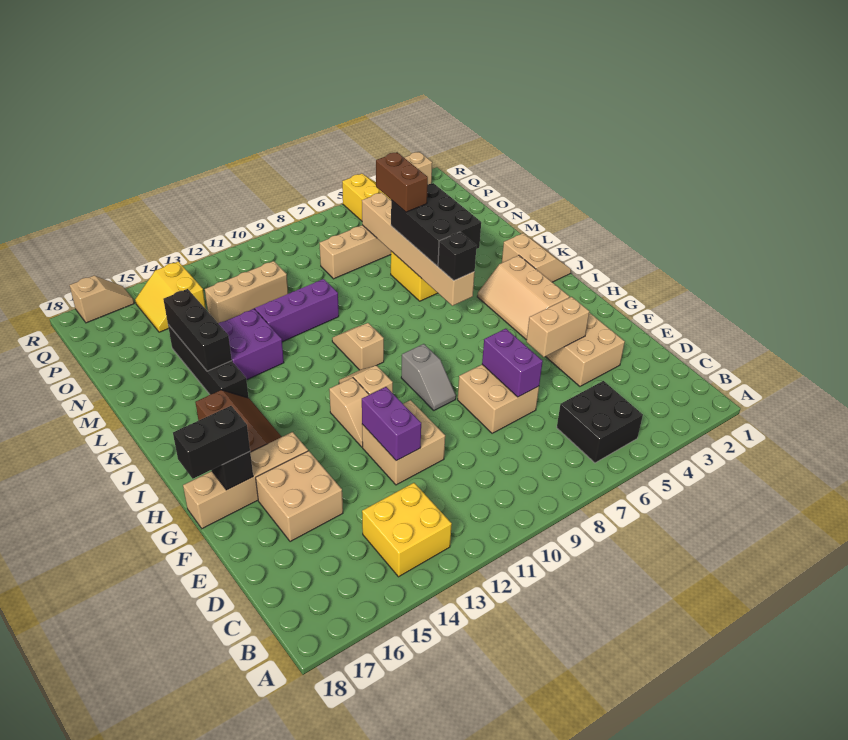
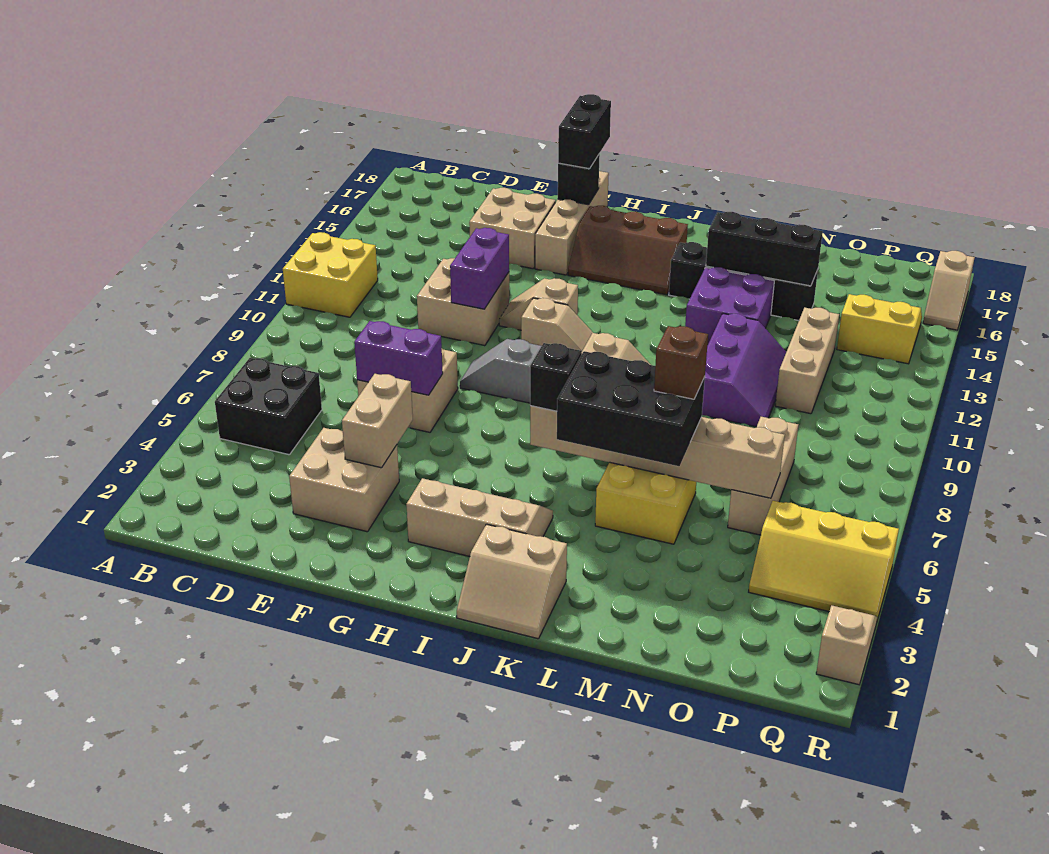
yellow brick B13:C14 level 1 -> yellow brick A11:B12 level 1
purple brick E12:F12 level 2 -> purple brick F11:F12 level 2
brown brick M6:N6 level 4 -> brown brick M6 level 4

